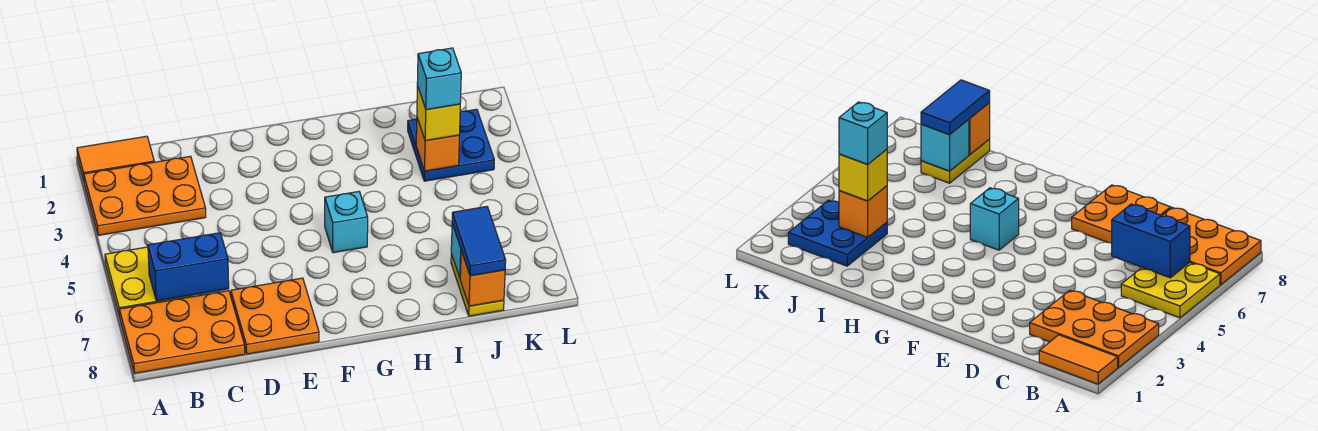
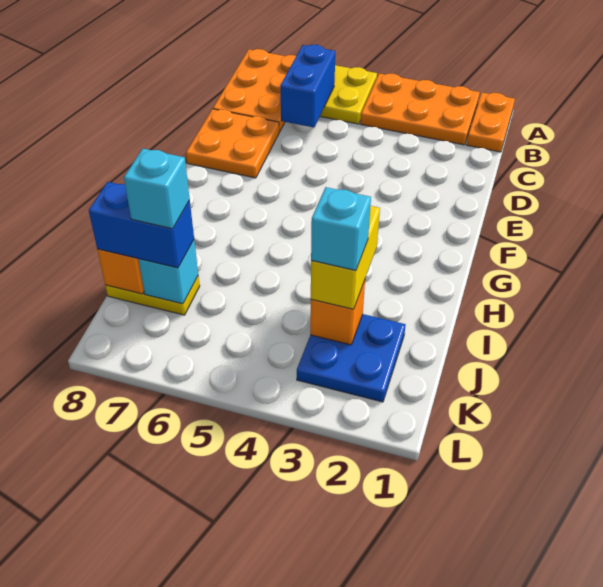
orange tile A1:B1 level 1 -> orange plate A1:B1 level 1
orange plate A2:C3 level 1 -> orange plate A2:B4 level 1
cyan brick G5 level 1 -> cyan brick J7 level 4
yellow brick J3 level 3 -> yellow brick I3:J3 level 3
blue tile J7:J8 level 3 -> blue brick J7:J8 level 3

